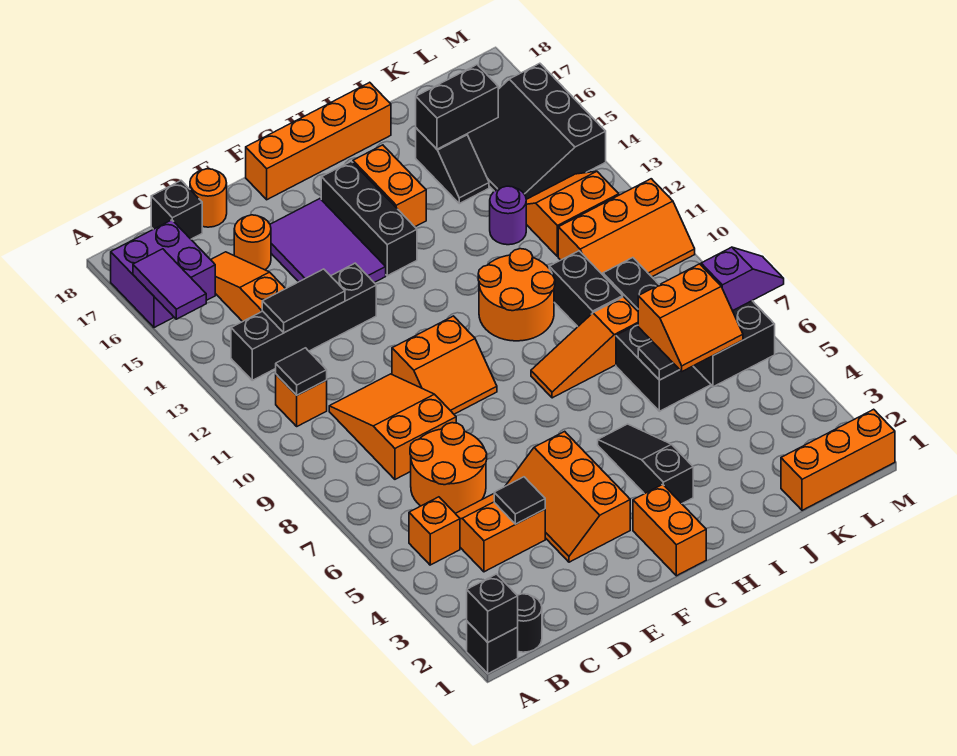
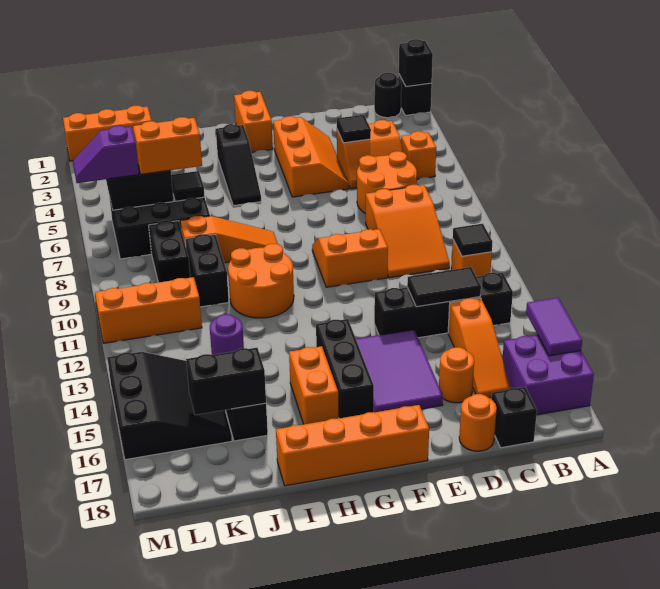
orange slope K12:L13 level 1 top 12 -> none

